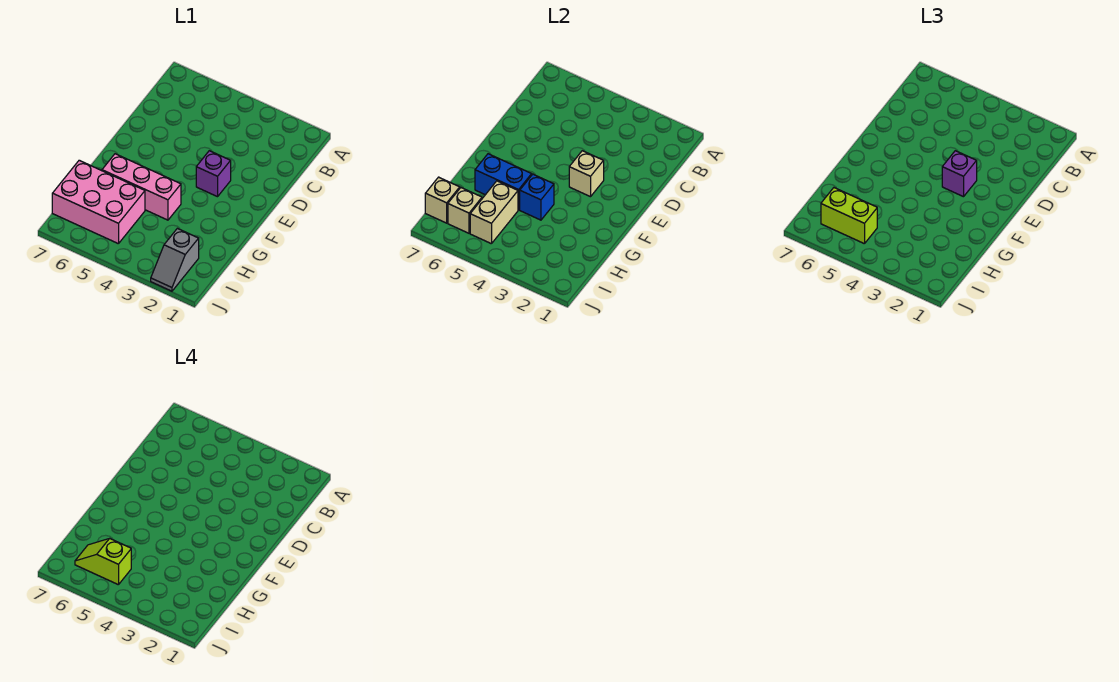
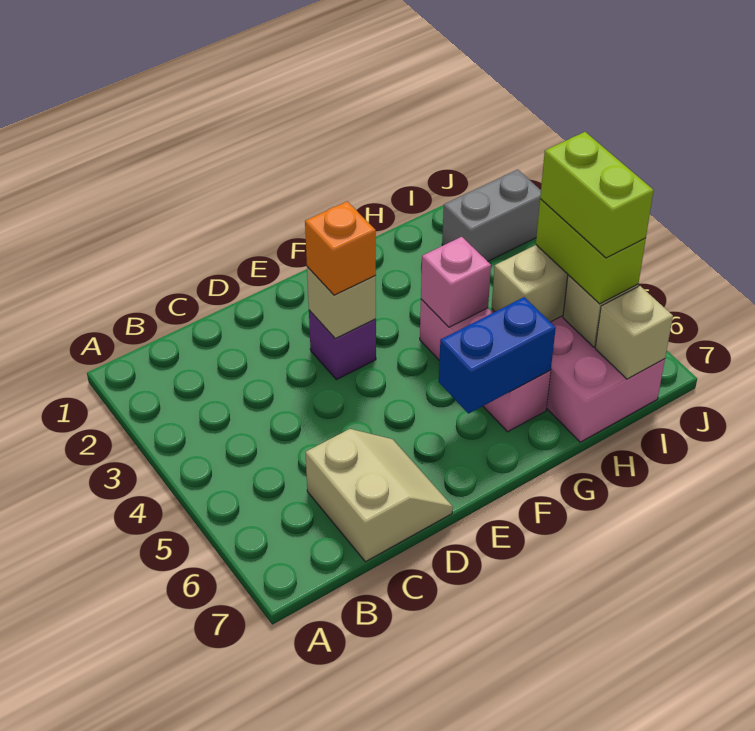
none -> tan slope C6:D7 level 1 top C
purple brick E3 level 3 -> orange brick E3 level 3
blue brick G4 level 2 -> pink brick G4 level 2
blue brick G5:G6 level 2 -> blue brick F6:G6 level 2
grey slope I2:J2 level 1 top I -> grey brick I2:J2 level 1
lime slope I5:I6 level 4 top 5 -> lime brick I5:I6 level 4

